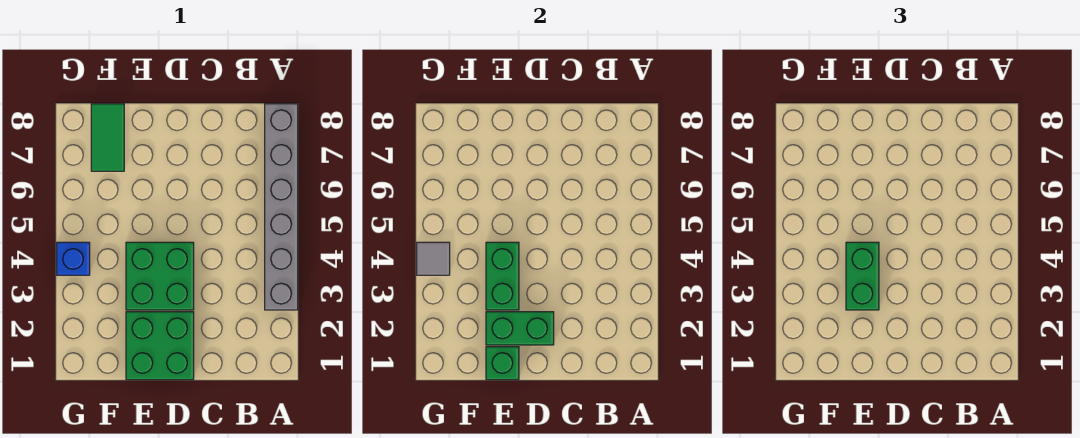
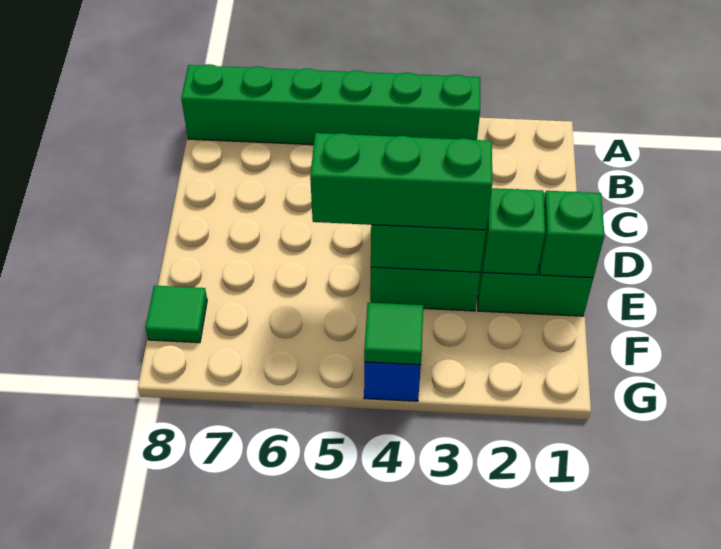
grey brick A3:A8 level 1 -> green brick A3:A8 level 1
green brick D2:E2 level 2 -> green brick E2 level 2
green brick E3:E4 level 3 -> green brick E3:E5 level 3
green tile F7:F8 level 1 -> green tile F8 level 1
grey tile G4 level 2 -> green tile G4 level 2

